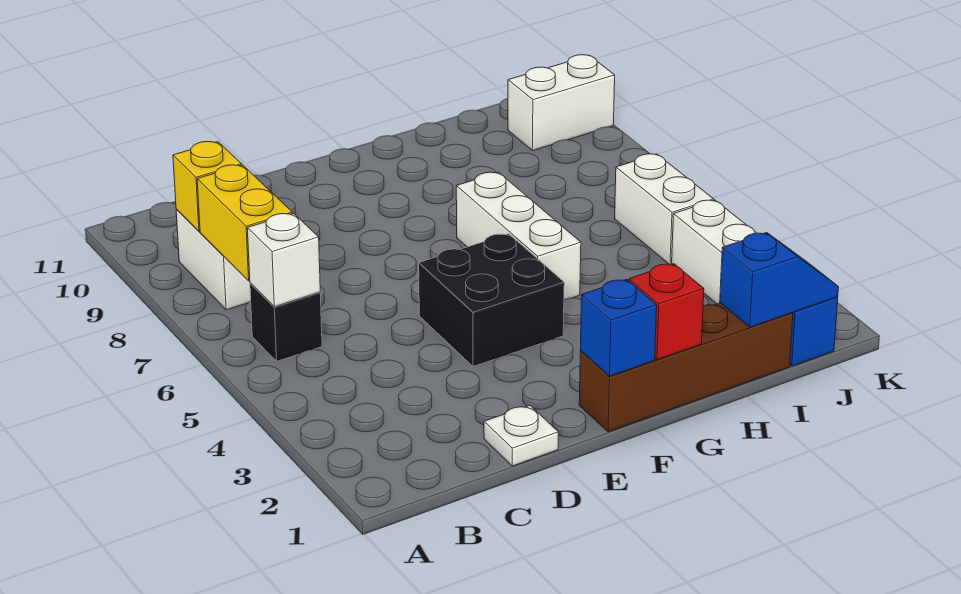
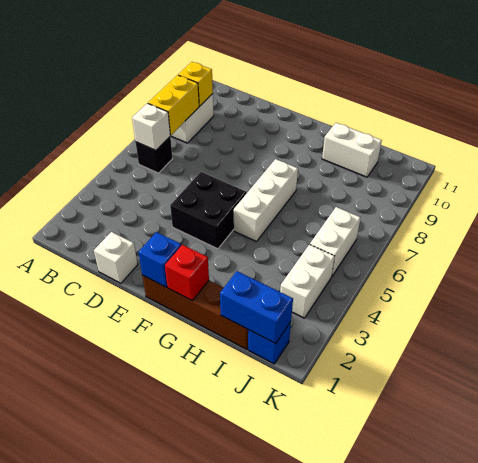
white plate D1 level 1 -> white brick D1 level 1
blue slope I1:J1 level 2 top I -> blue brick I1:J1 level 2
white brick J10:K10 level 1 -> white brick H10:I10 level 1

